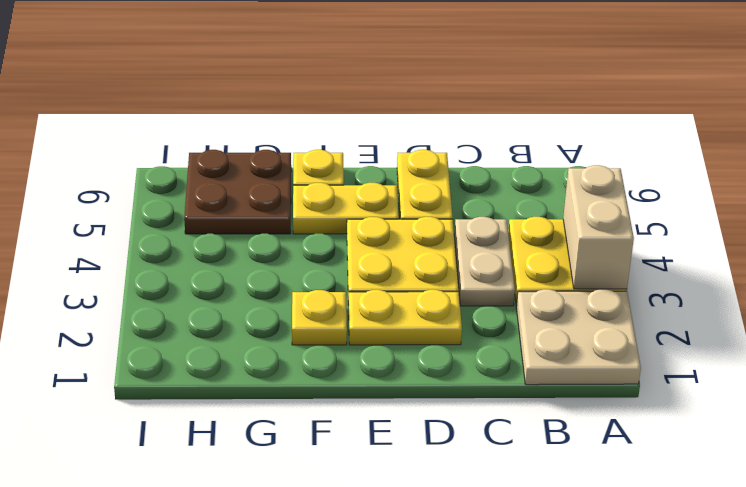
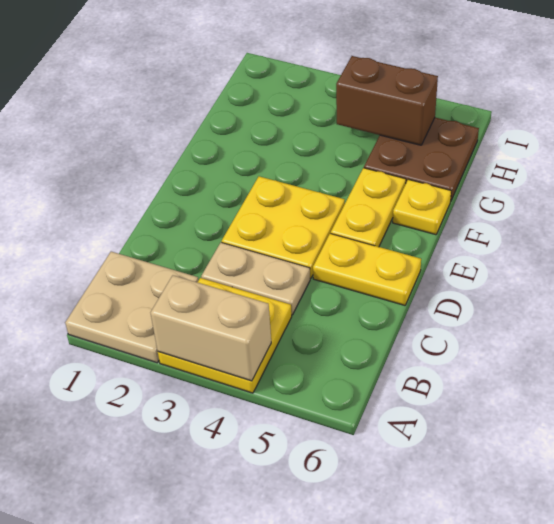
yellow plate D2:E2 level 1 -> none
yellow plate F2 level 1 -> none
none -> brown brick H4:H5 level 2

